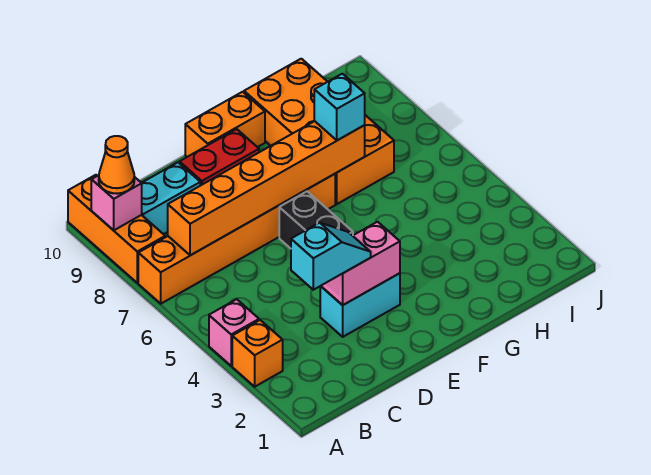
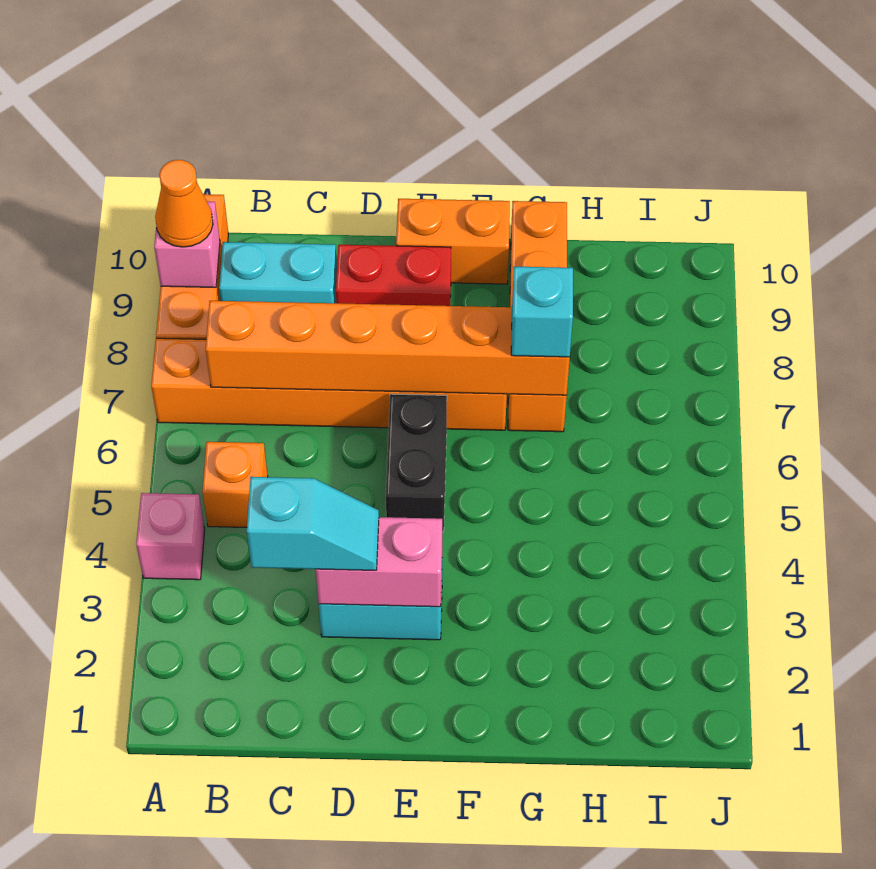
orange brick A3 level 1 -> orange brick B5 level 1
orange brick G7:H10 level 1 -> orange brick G7:G10 level 1

